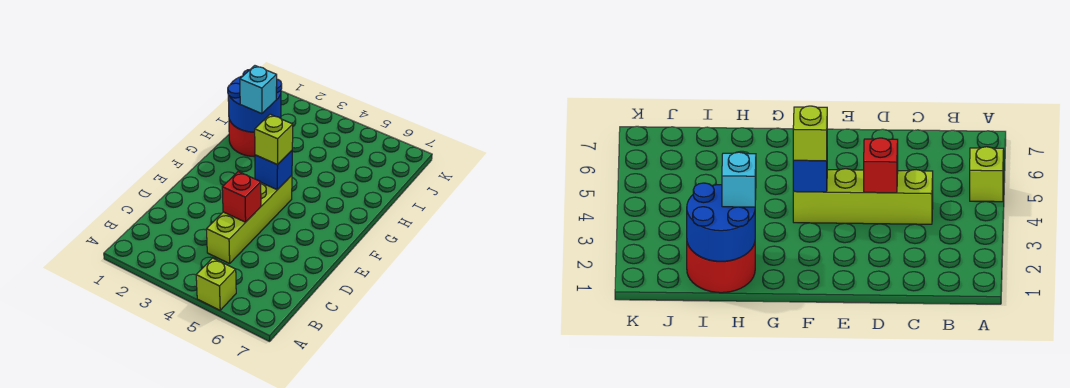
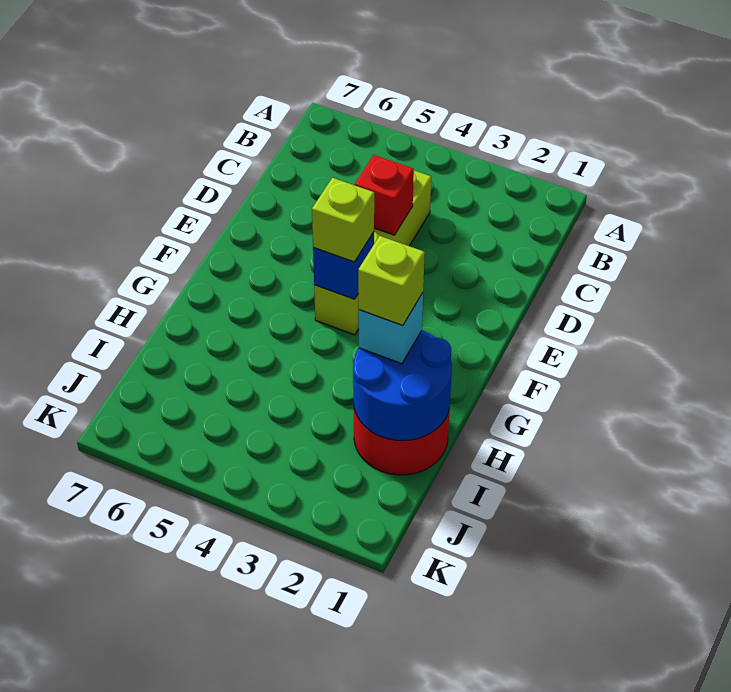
lime brick A5 level 1 -> lime brick H2 level 4

